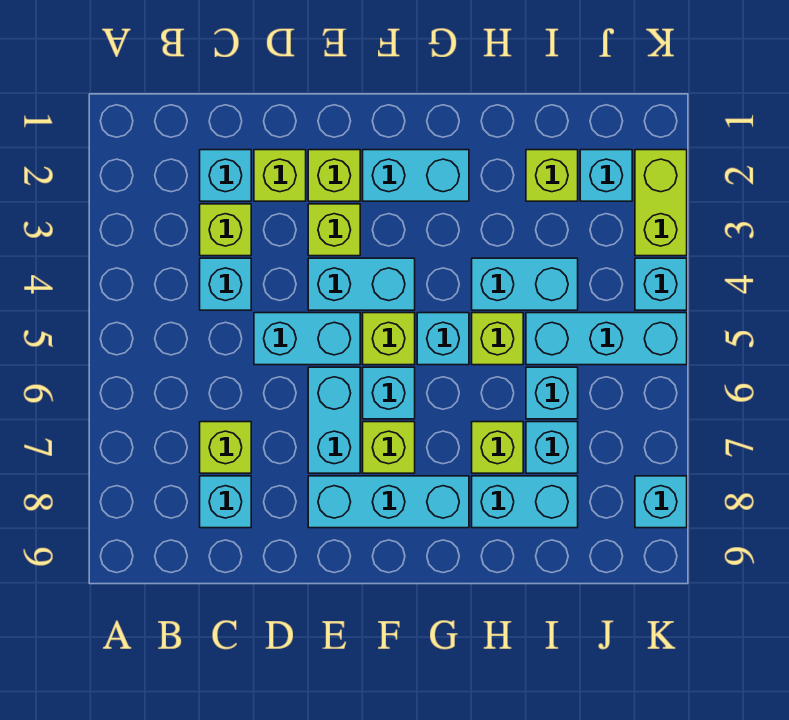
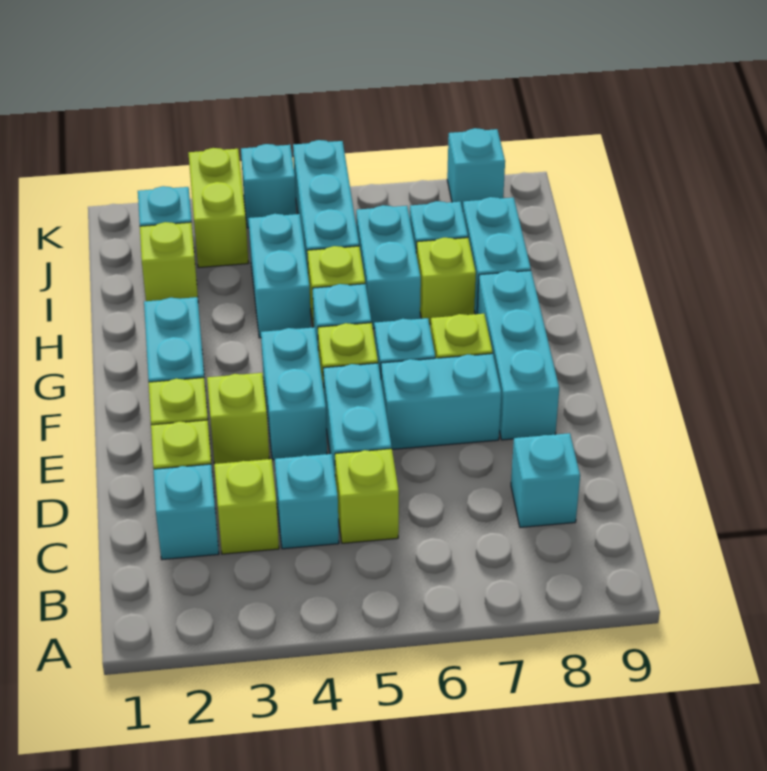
lime brick C7 level 1 -> lime brick C5 level 1
cyan brick I6 level 1 -> cyan brick H6:I6 level 1
lime brick K2:K3 level 1 -> lime brick J3:K3 level 1

